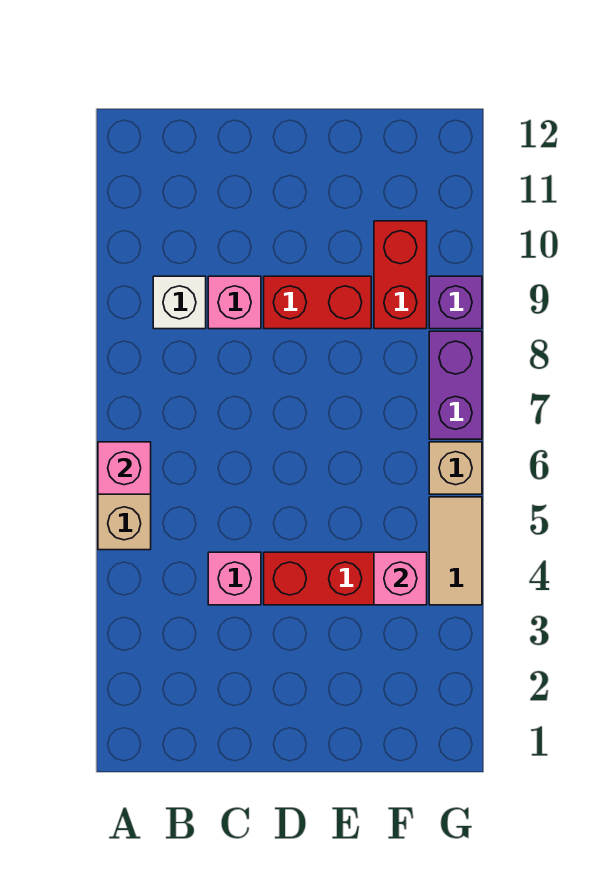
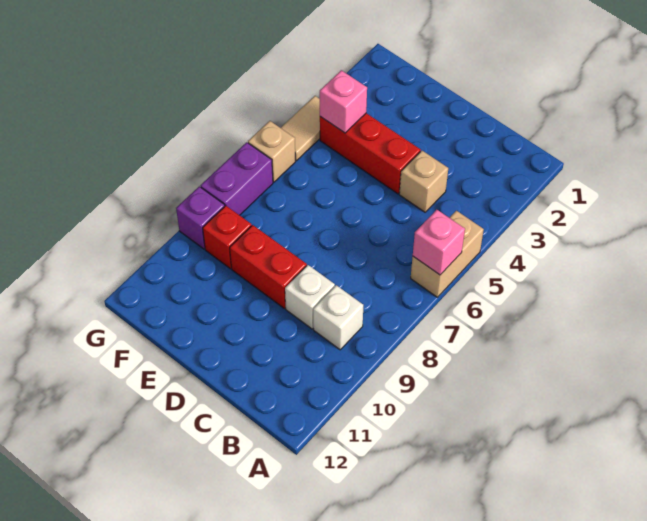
pink brick C4 level 1 -> tan brick C4 level 1
pink brick C9 level 1 -> white brick C9 level 1
red brick F9:F10 level 1 -> red brick F9 level 1

